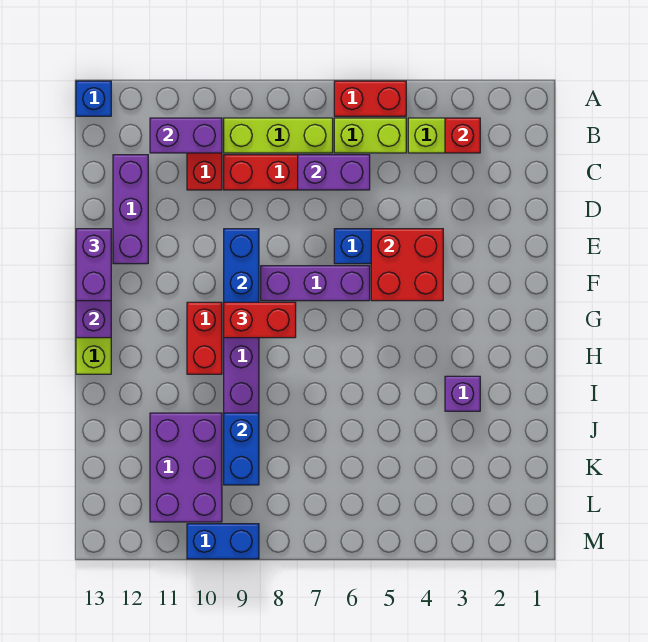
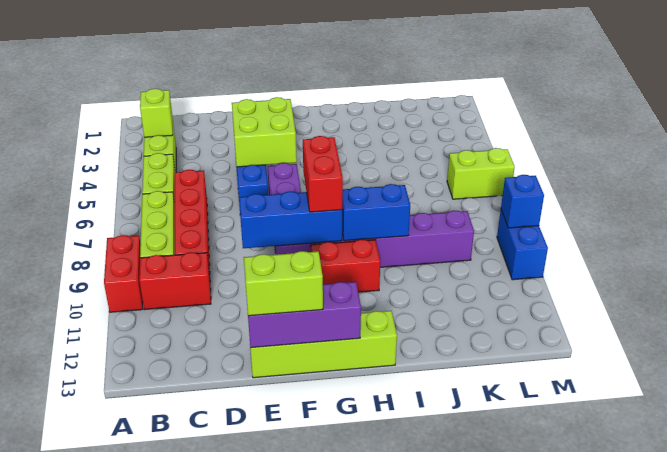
red brick A5:A6 level 1 -> red brick A9:A10 level 1
blue brick A13 level 1 -> blue brick M9 level 2
red brick B3 level 2 -> lime brick B3 level 2
purple brick B10:B11 level 2 -> none
purple brick C6:C7 level 2 -> none
purple brick C12:E12 level 1 -> none
red brick E4:F5 level 2 -> lime brick E4:F5 level 2
purple brick E13:F13 level 3 -> lime brick E13:F13 level 3
purple brick I3 level 1 -> none
blue brick J9:K9 level 2 -> blue brick H9:I9 level 2
purple brick J10:L11 level 1 -> none
none -> lime brick L6:M6 level 1

